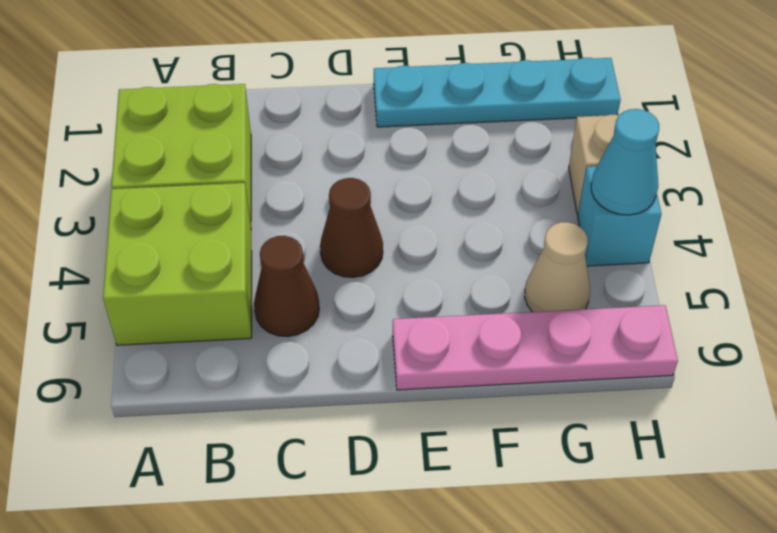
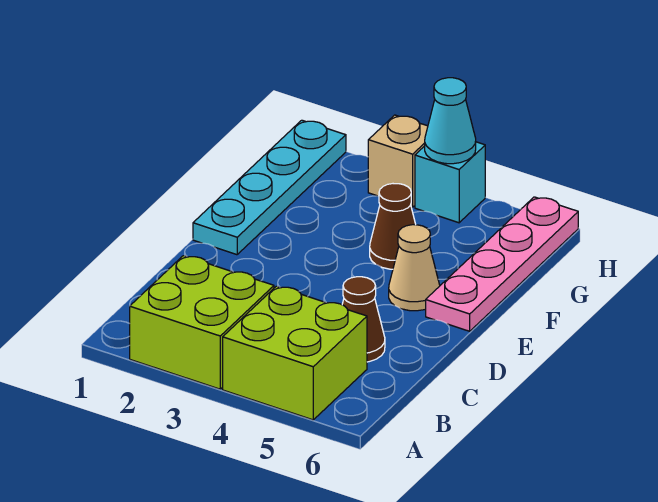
brown cone D4 level 1 -> brown cone F4 level 1
tan cone G5 level 1 -> tan cone E5 level 1

